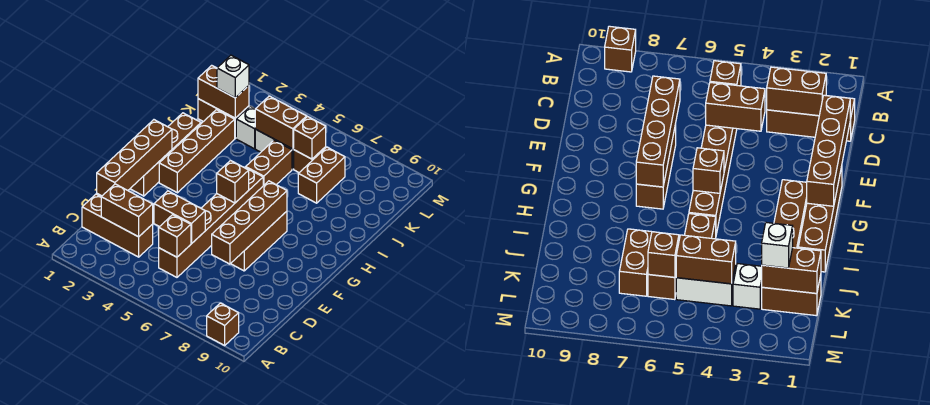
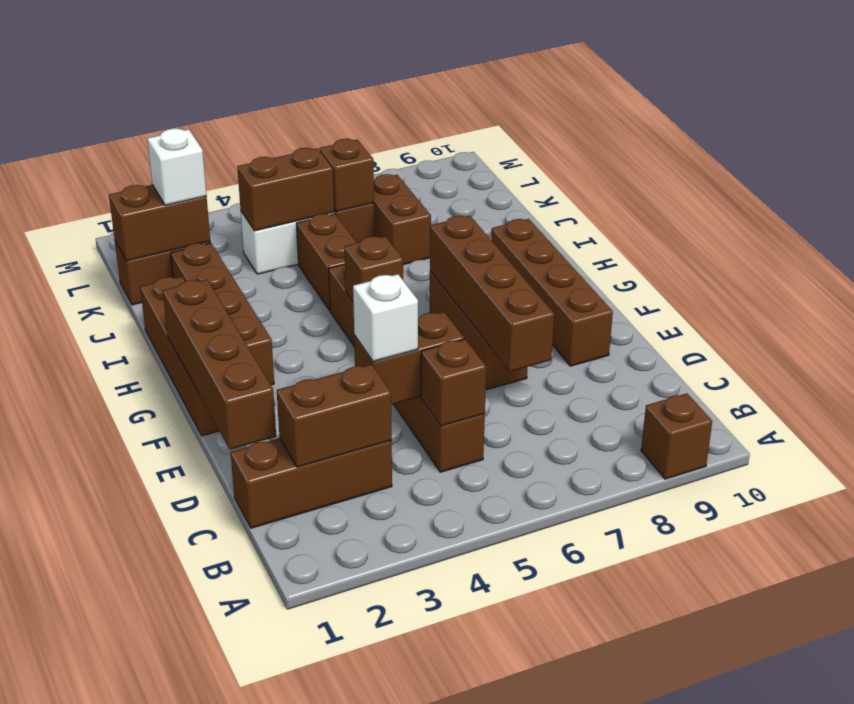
none -> brown brick E9:H9 level 1
white brick K3 level 1 -> white brick D4 level 3

